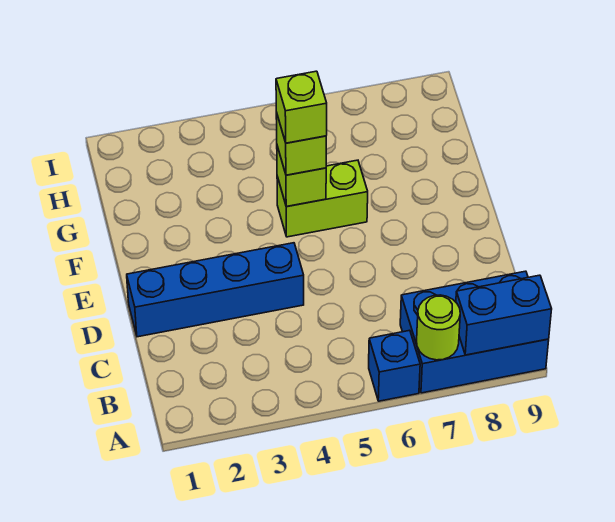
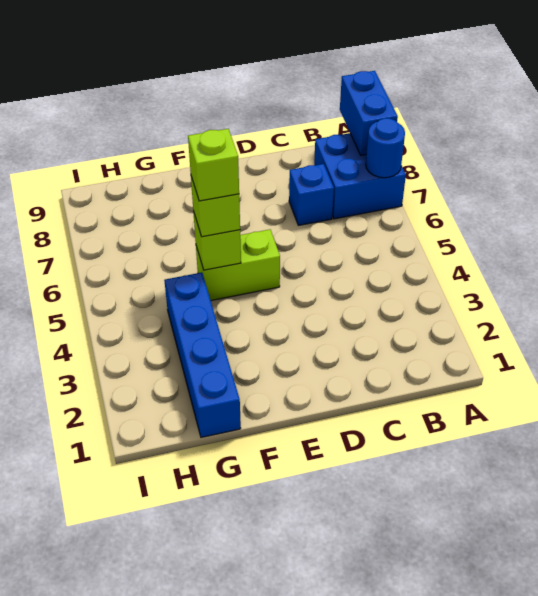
blue brick A6 level 1 -> blue brick C7 level 1
blue brick A7:B9 level 1 -> blue brick A7:B8 level 1
lime round brick A7 level 2 -> blue round brick A7 level 2
blue brick D1:D4 level 1 -> blue brick G1:G4 level 1
lime brick F5:F6 level 1 -> lime brick E5:F5 level 1

